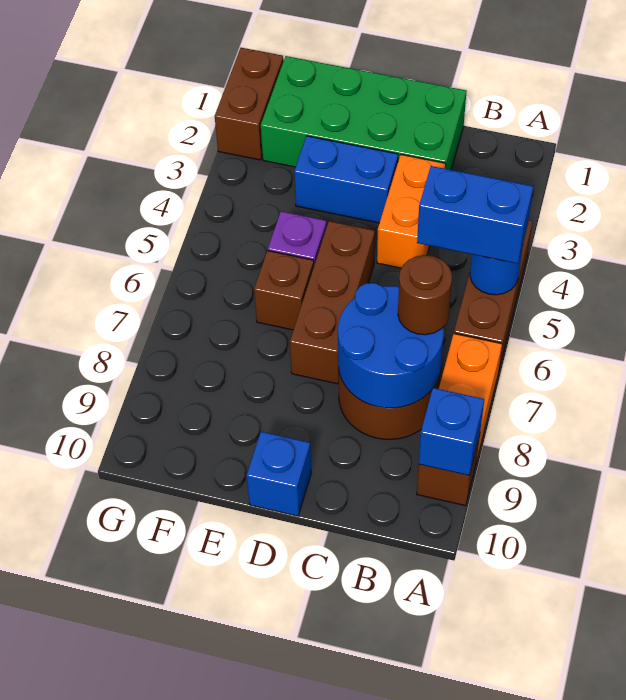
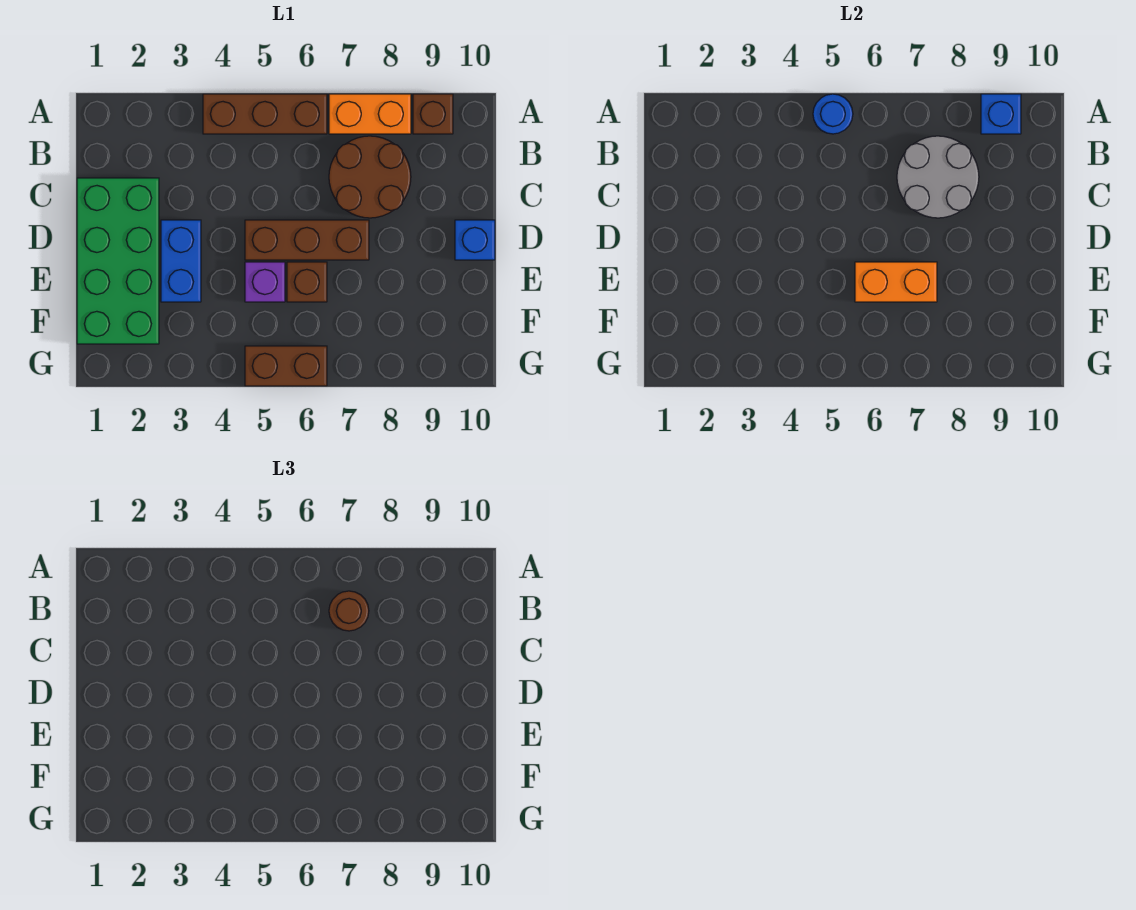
blue brick A5:B5 level 3 -> none
blue round brick B7:C8 level 2 -> grey round brick B7:C8 level 2
orange brick C3:C4 level 1 -> orange brick E6:E7 level 2
brown brick G1:G2 level 1 -> brown brick G5:G6 level 1

